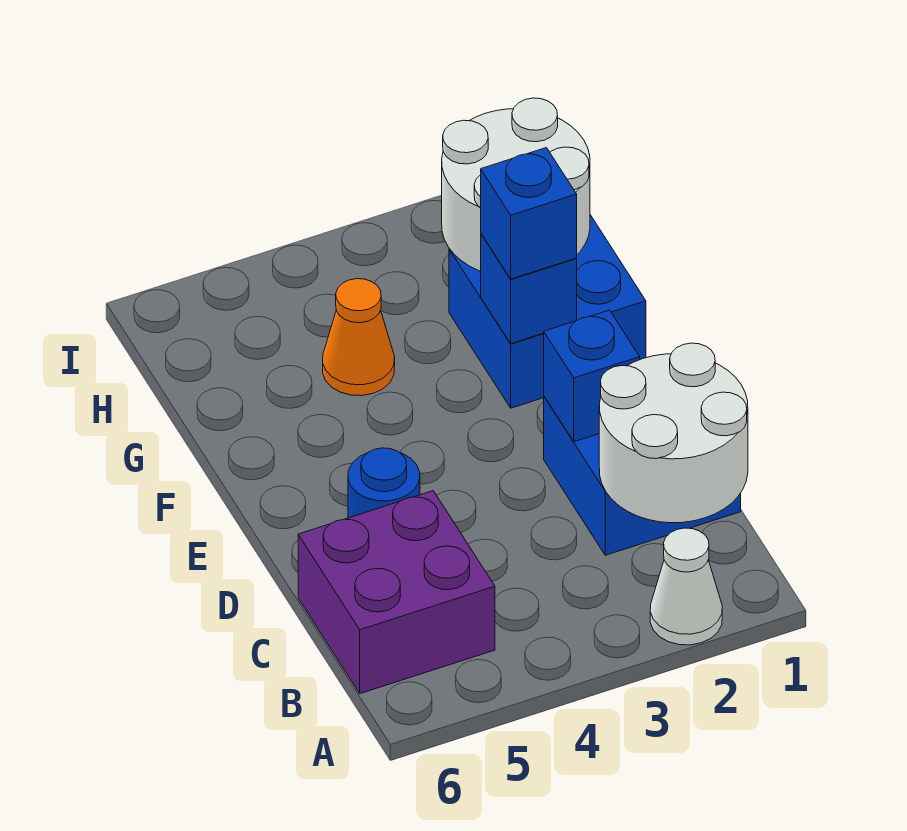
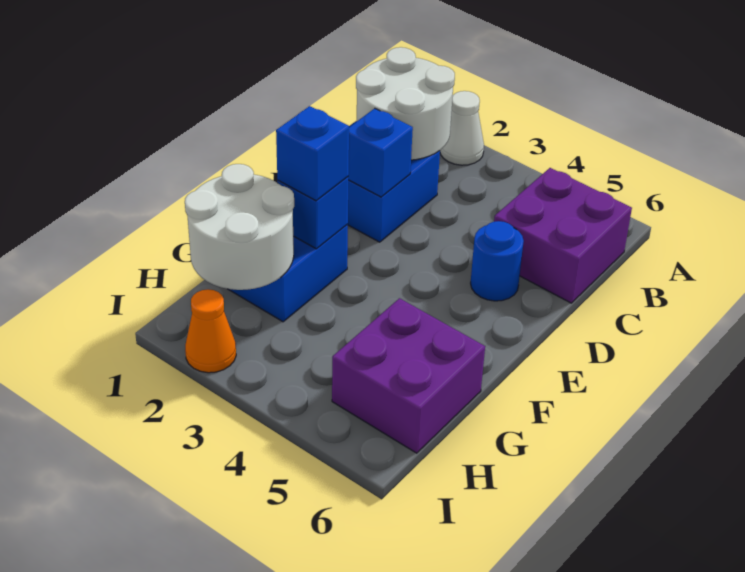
orange cone G4 level 1 -> orange cone I2 level 1
none -> purple brick G5:H6 level 1

